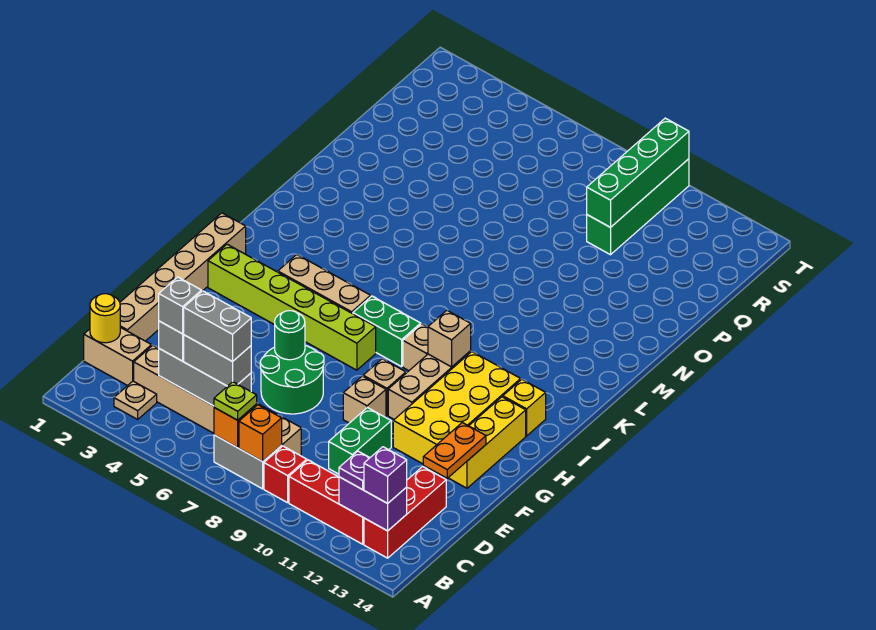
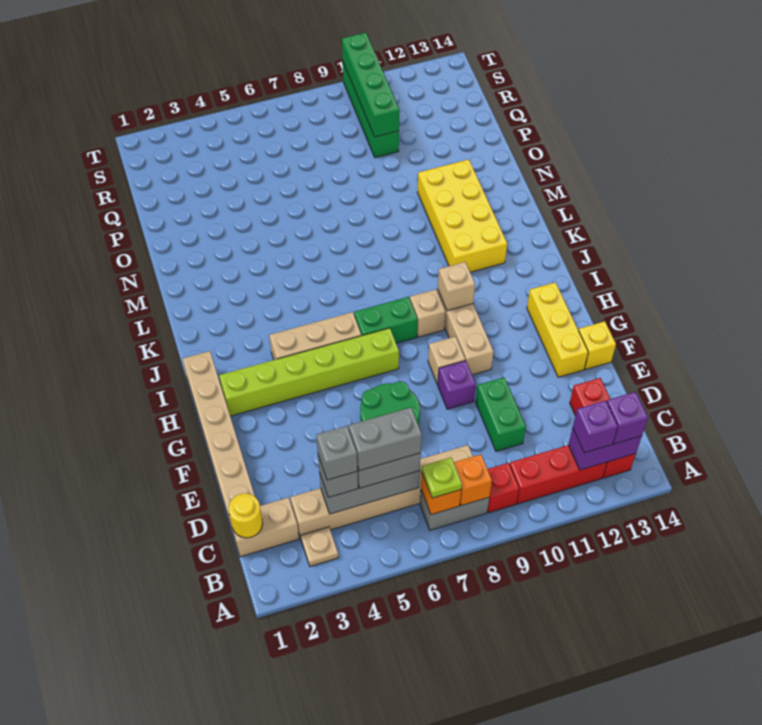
purple plate B12 level 3 -> purple brick B12 level 3
orange plate E13:F13 level 2 -> none
green round brick F6 level 2 -> none
tan brick F9 level 1 -> purple brick F9 level 1
yellow brick F11:I12 level 1 -> yellow brick K11:N12 level 1
yellow brick I13 level 1 -> yellow brick F14 level 1

